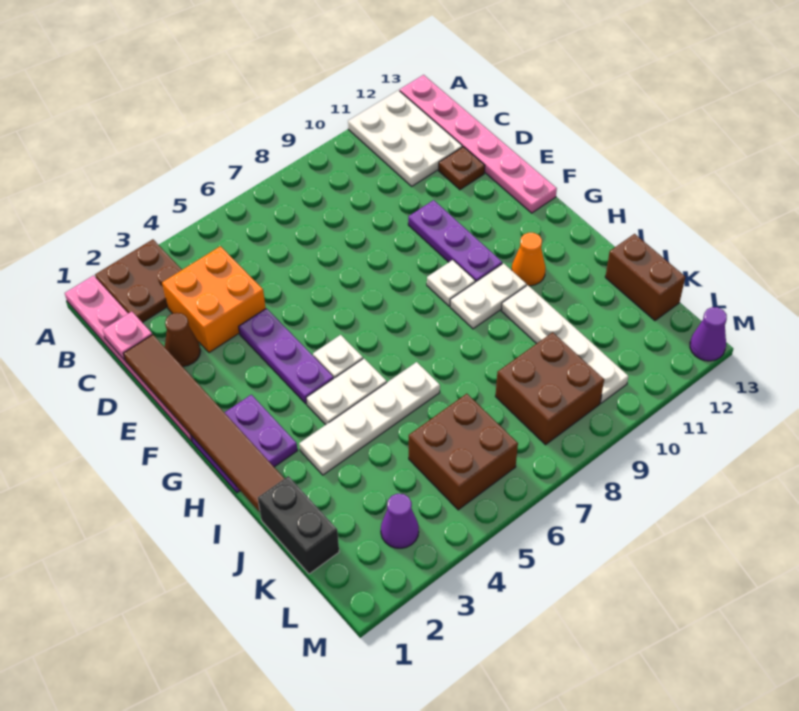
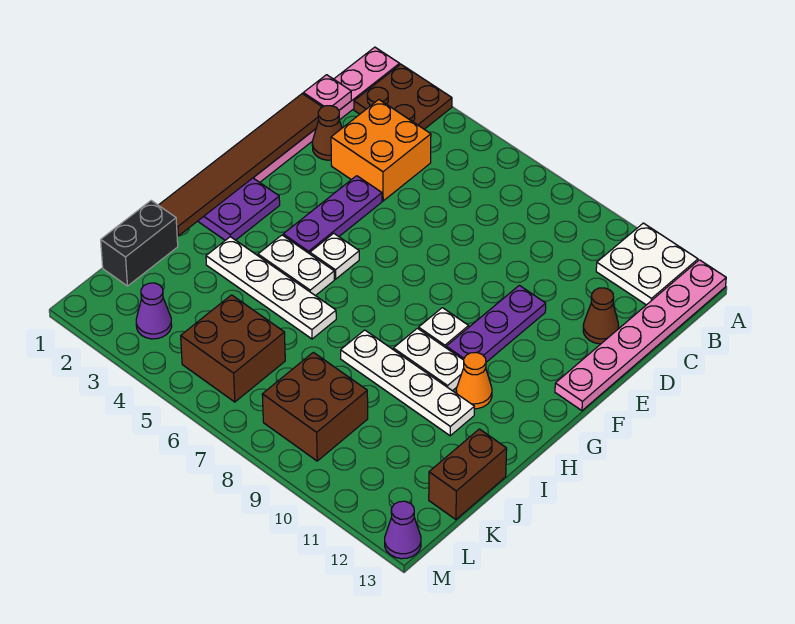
white plate A11:C12 level 1 -> white plate A11:B12 level 1
brown plate D12 level 1 -> brown cone D12 level 1
white plate I10:L10 level 1 -> white plate I8:I11 level 1

